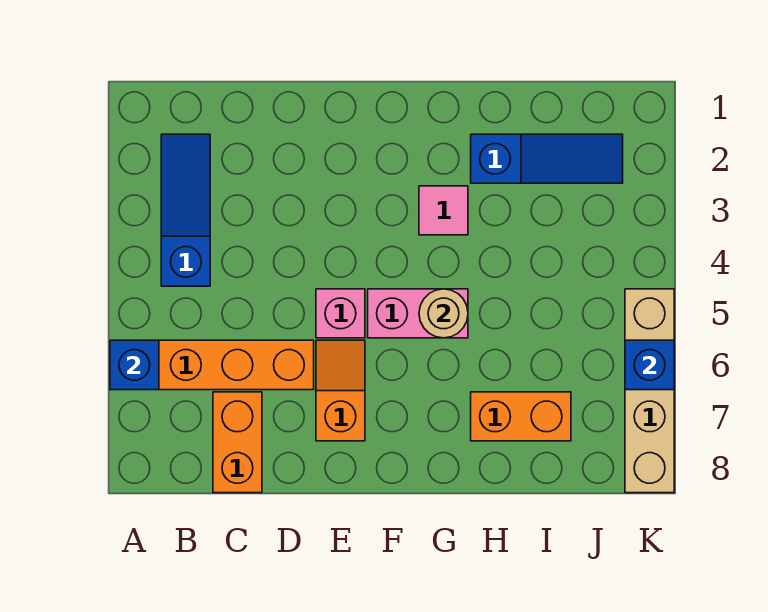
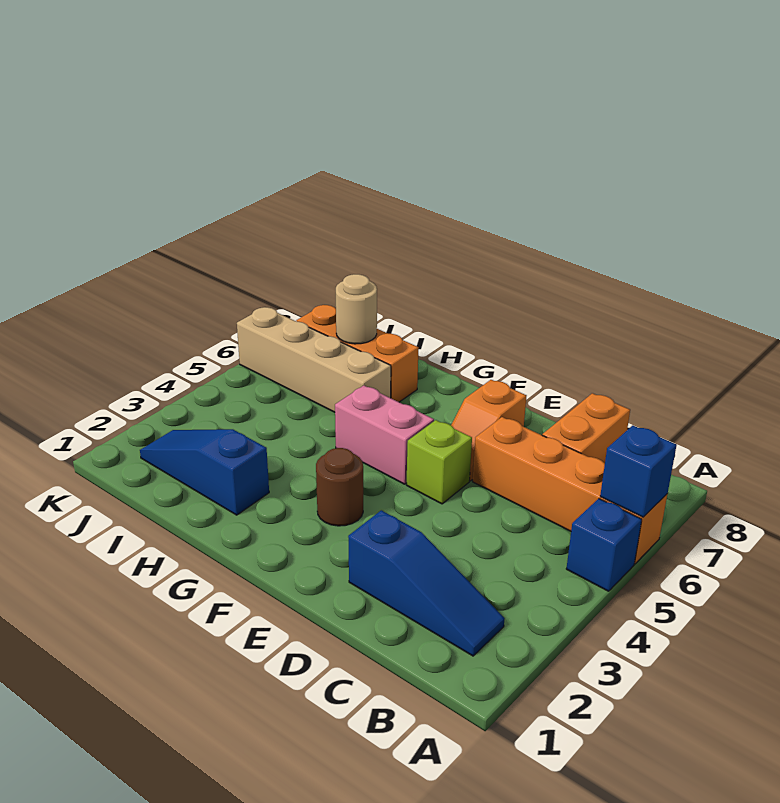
blue slope B2:B4 level 1 top 4 -> blue slope B2:D2 level 1 top D
pink brick E5 level 1 -> lime brick E5 level 1
none -> brown round brick F3 level 1
pink tile G3 level 1 -> none
tan round brick G5 level 2 -> tan round brick I7 level 2
orange brick H7:I7 level 1 -> orange brick H7:J7 level 1
tan brick K5:K8 level 1 -> tan brick H6:K6 level 1
blue brick K6 level 2 -> blue brick A5 level 1

